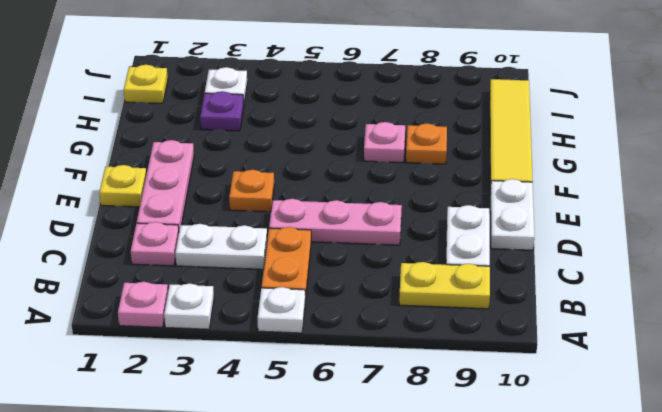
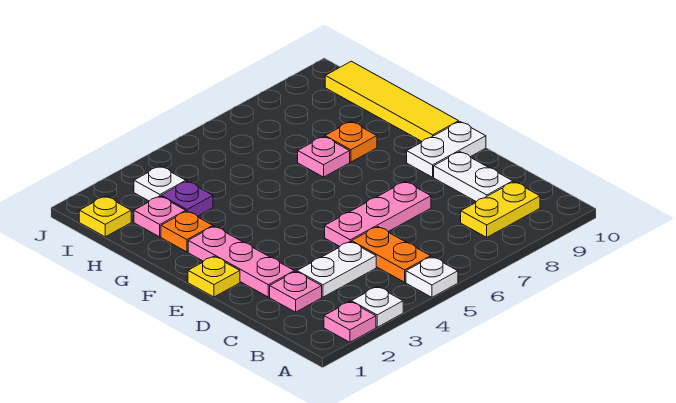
white plate D10:E10 level 1 -> white plate E9:E10 level 1
orange plate E4 level 1 -> orange plate G2 level 1
none -> pink plate H2 level 1

